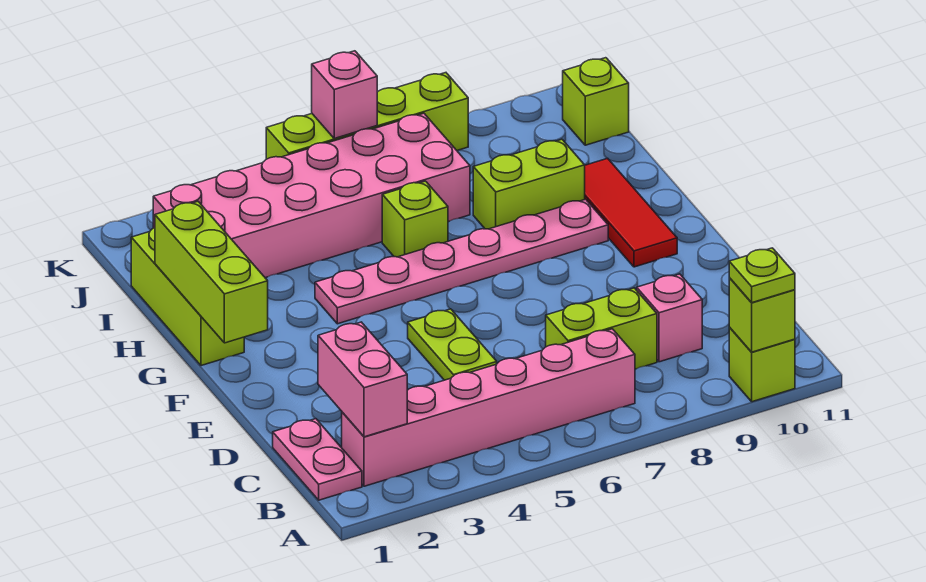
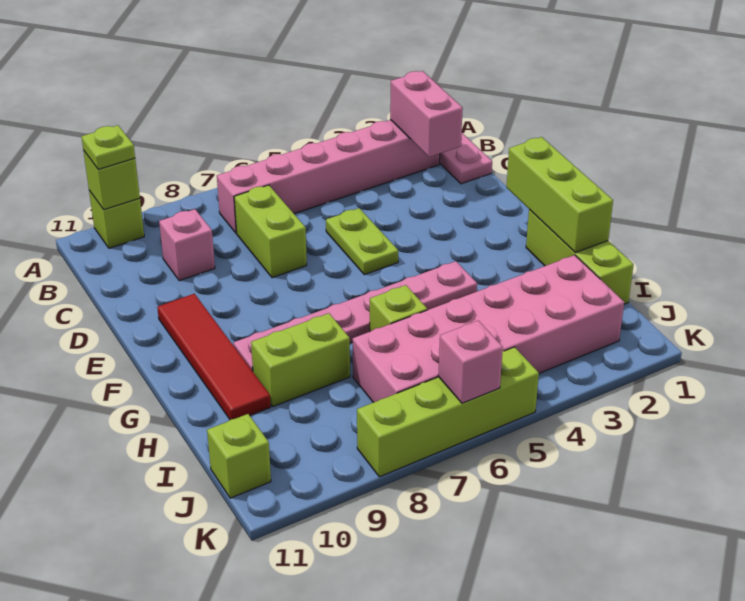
lime brick C7:C8 level 1 -> lime brick C7:D7 level 1
red tile F10:H10 level 1 -> red tile E10:H10 level 1

